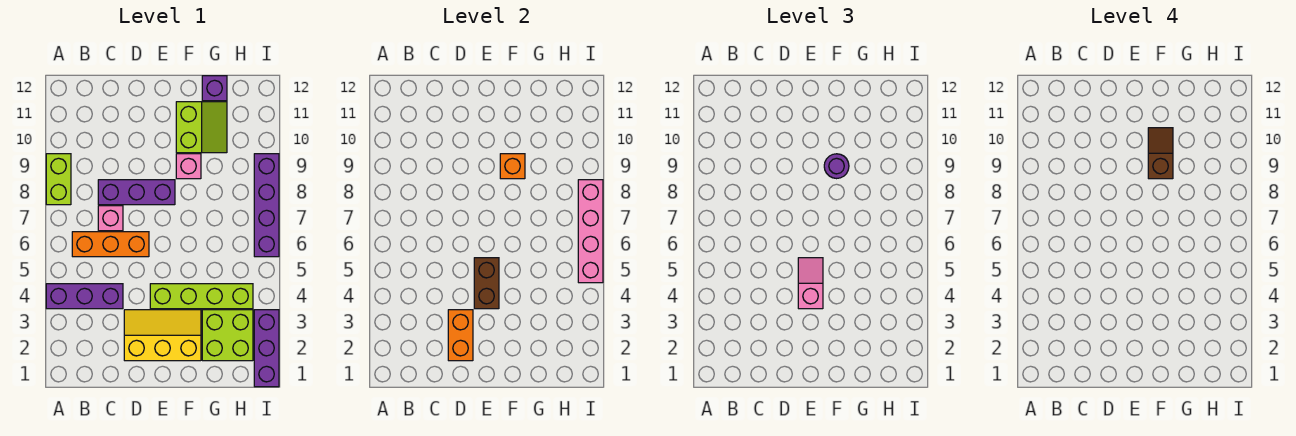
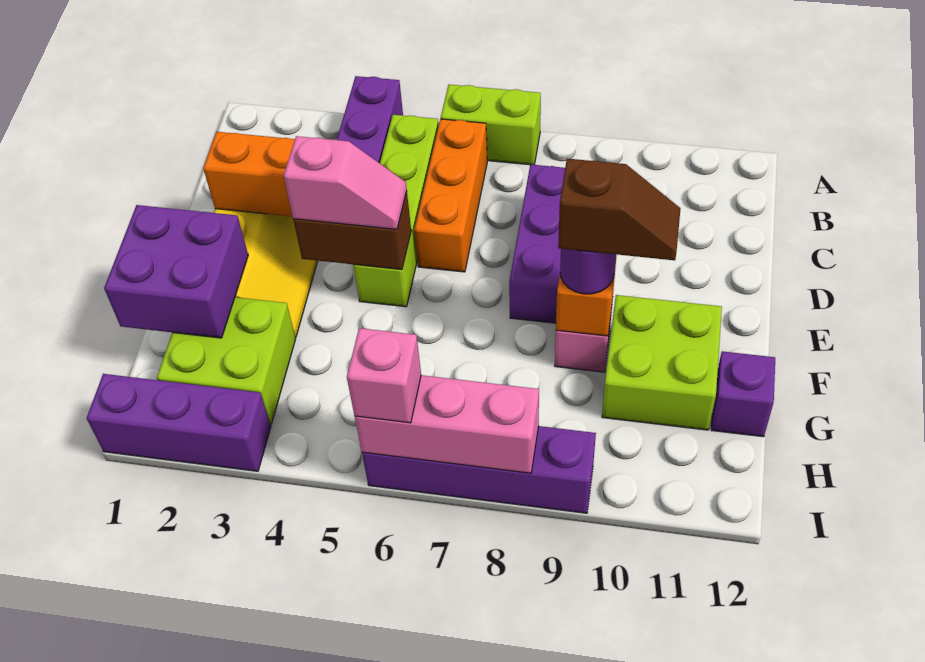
lime brick A8:A9 level 1 -> lime brick A6:A7 level 1
pink brick C7 level 1 -> pink brick I6 level 3
lime brick E4:H4 level 1 -> lime brick B5:E5 level 1
none -> purple brick F1:G2 level 2
lime slope F10:G11 level 1 top F -> lime brick F10:G11 level 1
pink brick I5:I8 level 2 -> pink brick I6:I8 level 2

